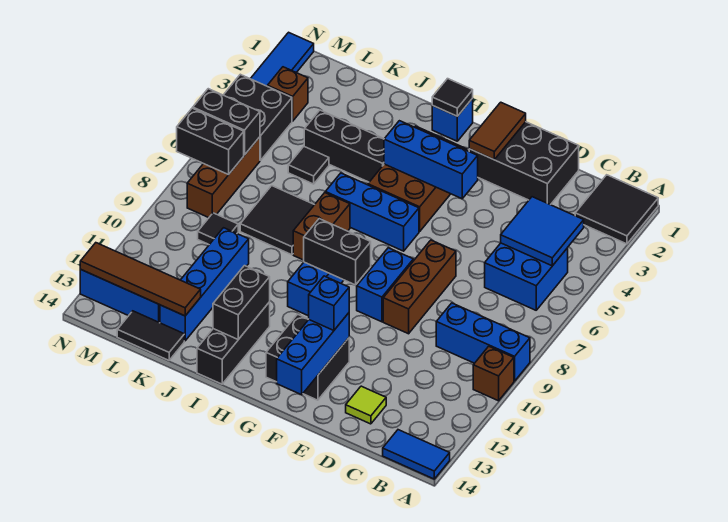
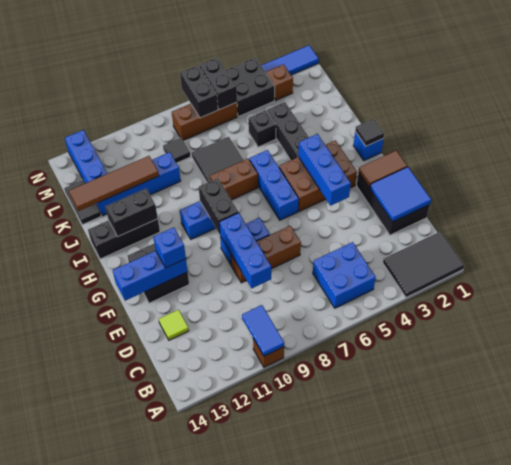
black tile A1:B2 level 1 -> black tile A1:B3 level 1
blue brick A9:C9 level 1 -> blue brick D9:F9 level 2
blue tile A14:B14 level 1 -> blue tile A10:B10 level 2
blue tile B4:C5 level 2 -> blue tile D1:E2 level 2
black tile K5 level 1 -> black brick K5 level 1
brown tile K13:N13 level 2 -> brown tile K11:K14 level 2

